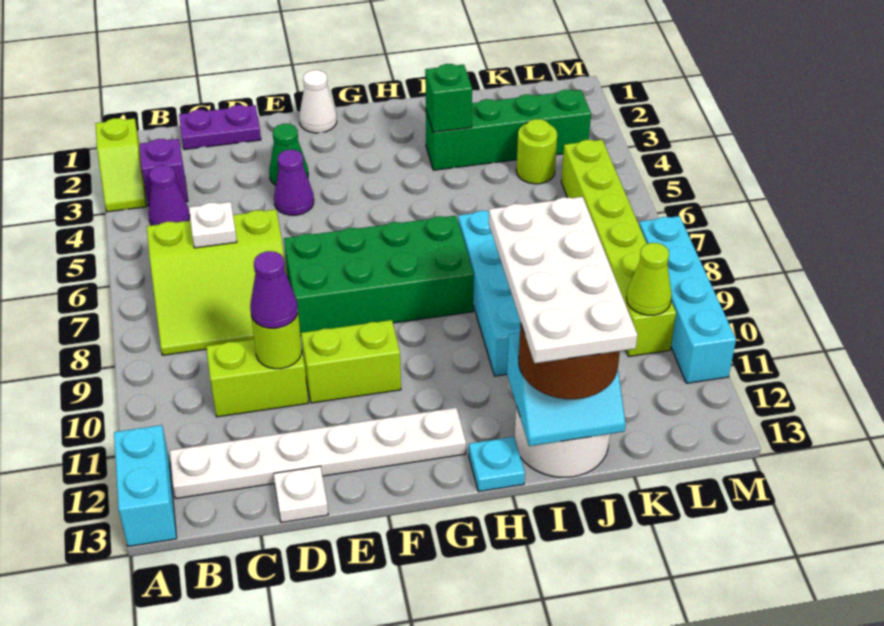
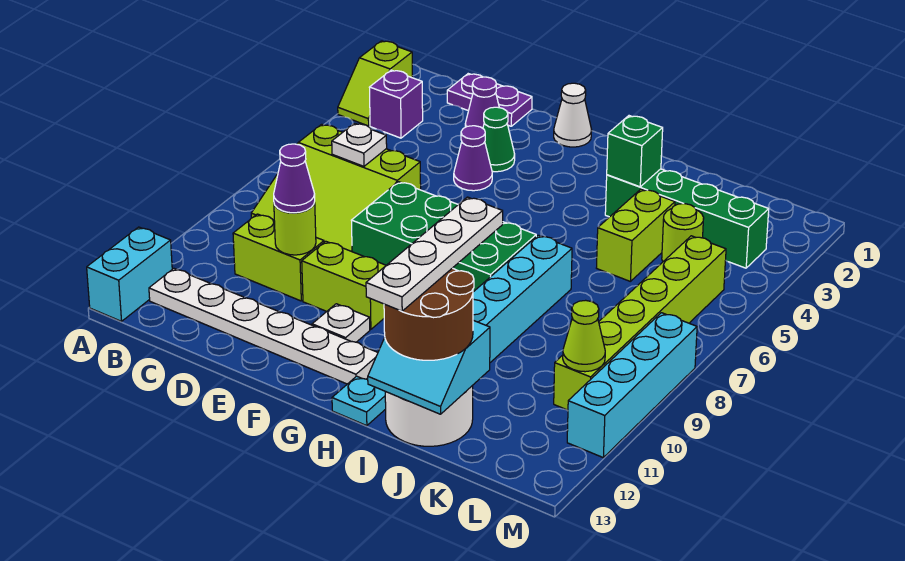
purple cone B4 level 1 -> purple cone D2 level 1
white plate D13 level 1 -> white plate F11 level 1
white plate I10:J13 level 4 -> white plate I10:I13 level 4
none -> lime brick J4:J5 level 1

